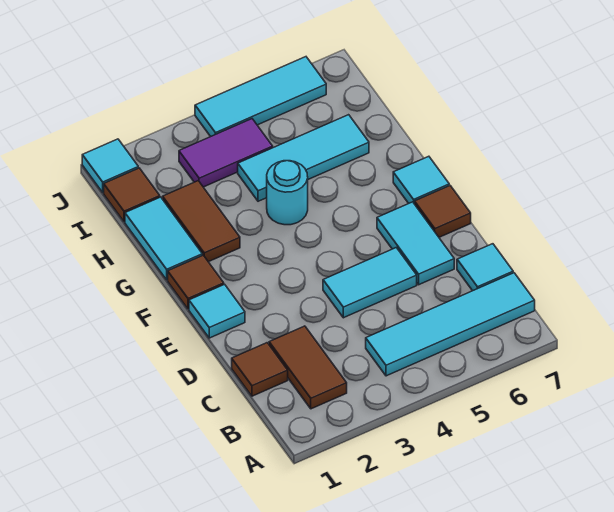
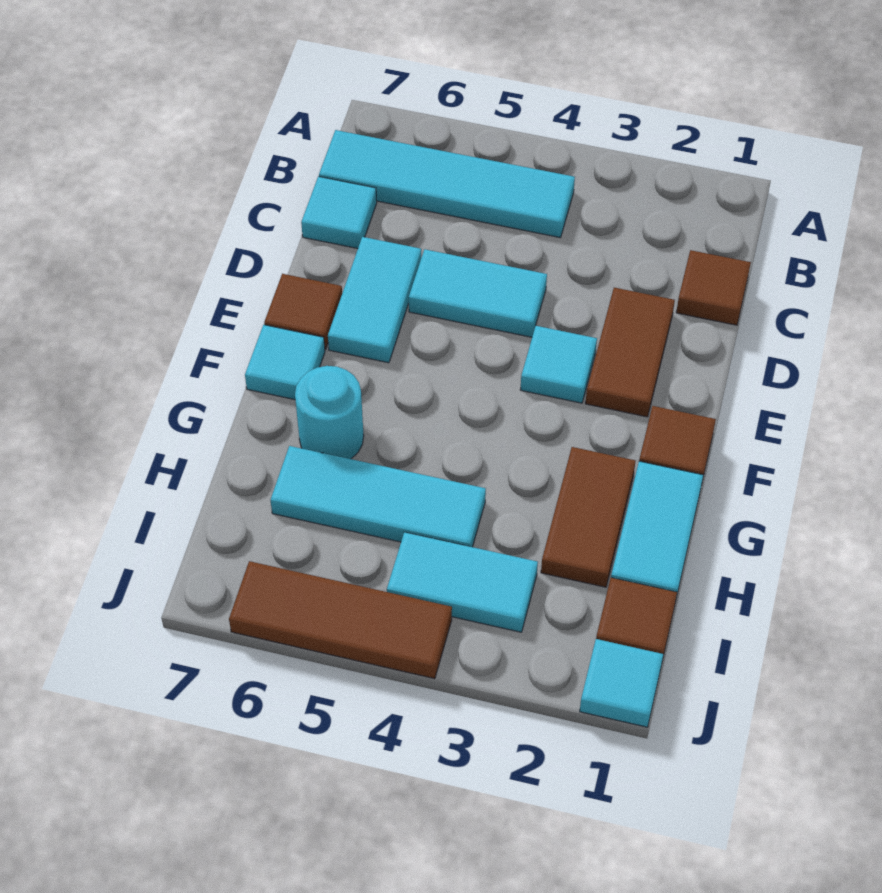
brown tile B2:C2 level 1 -> brown tile D2:E2 level 1
cyan tile E1 level 1 -> cyan tile E3 level 1
cyan round brick G4 level 1 -> cyan round brick G6 level 1
purple tile I3:I4 level 1 -> cyan tile I3:I4 level 1
cyan tile J4:J6 level 1 -> brown tile J4:J6 level 1

